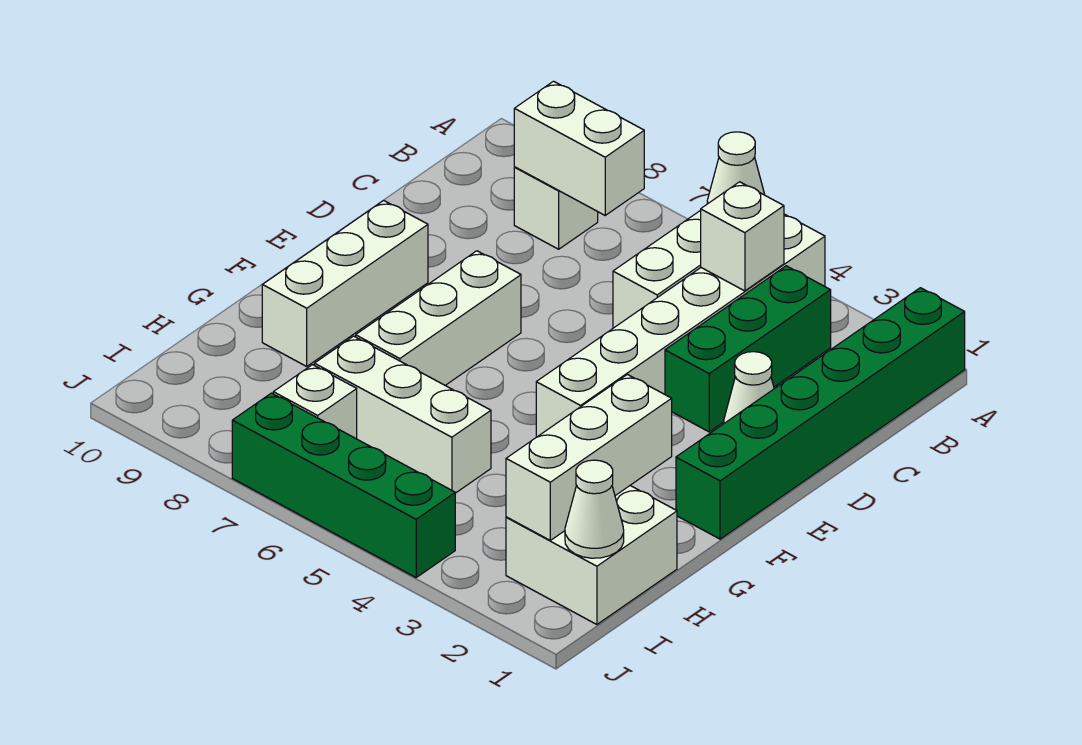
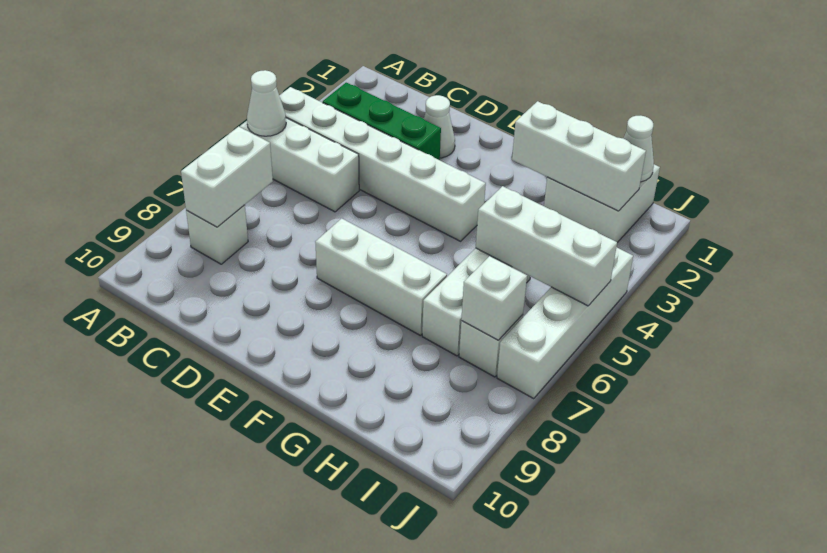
green brick A1:F1 level 1 -> none
white brick B4 level 2 -> white brick I7 level 2
white brick E9:G9 level 1 -> white brick H5:J5 level 2
green brick J4:J7 level 1 -> white brick J4:J7 level 1

